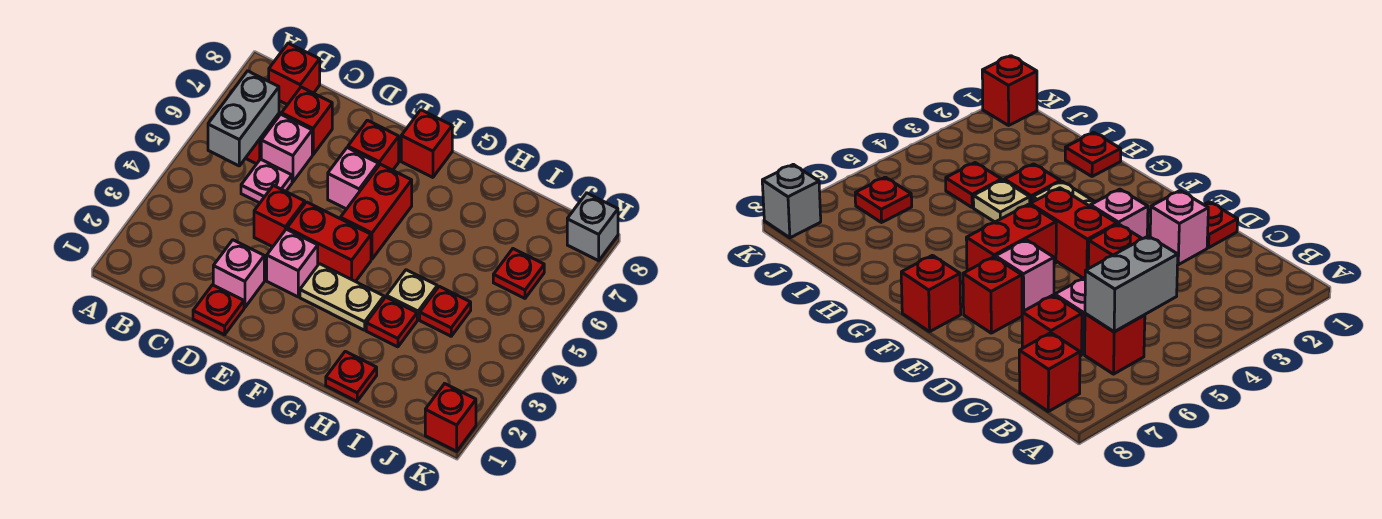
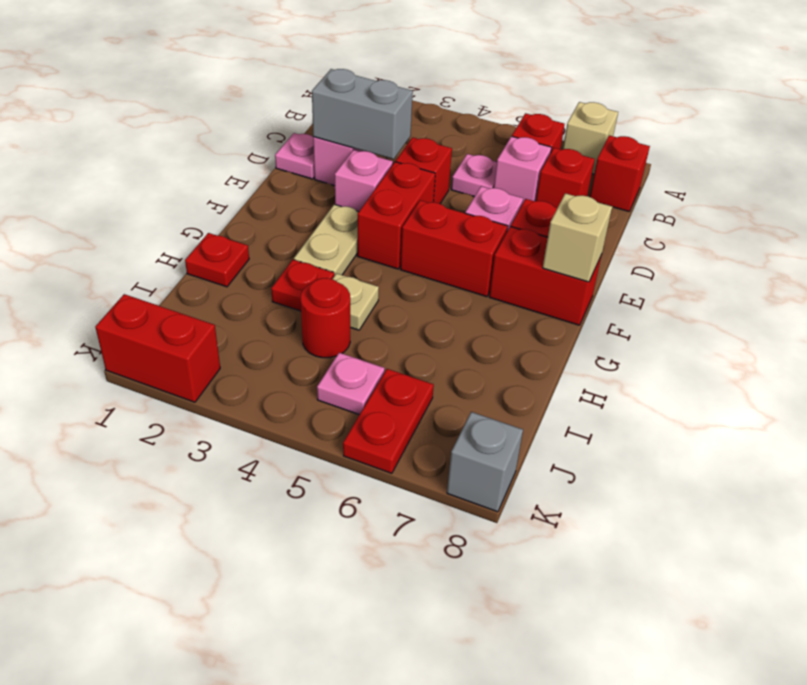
none -> tan brick A7 level 1
grey brick B5:B6 level 2 -> grey brick D2:D3 level 2
red plate D1 level 1 -> pink plate D1 level 1
red brick F8 level 1 -> red brick F7:F8 level 1
none -> tan brick F8 level 2
red plate I4 level 1 -> red round brick I4 level 1
none -> pink plate J5 level 1
red plate J6 level 1 -> red plate J6:K6 level 1
red brick K1 level 1 -> red brick K1:K2 level 1

